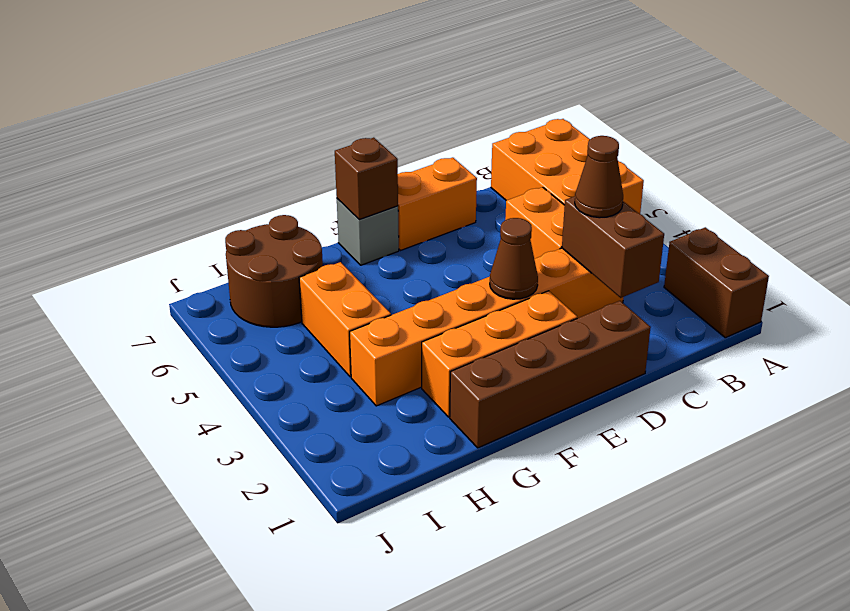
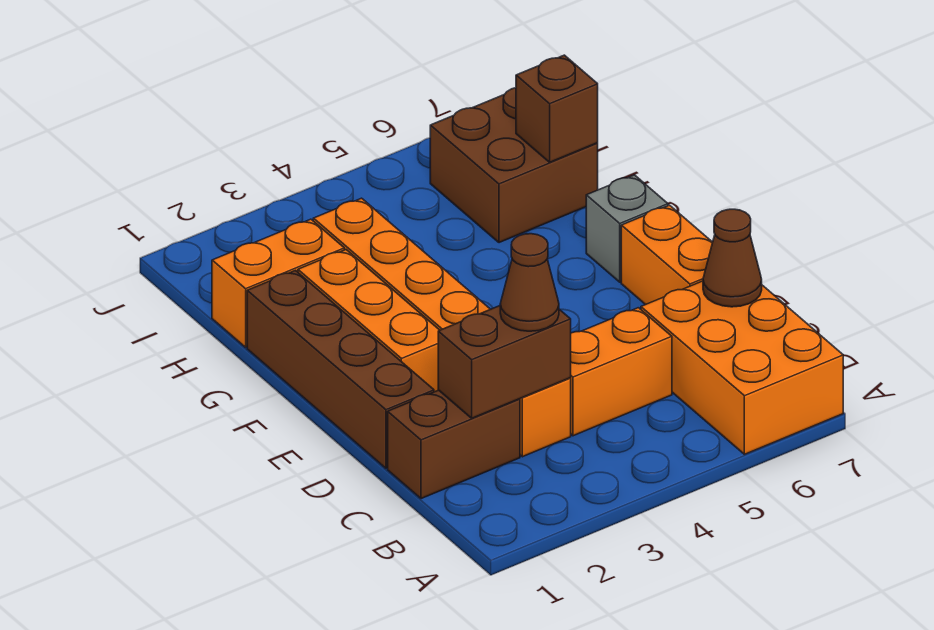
brown brick A1:A2 level 1 -> brown brick C1:C2 level 1
orange brick A5:B7 level 1 -> orange brick A6:C7 level 1
brown cone E3 level 2 -> brown cone C7 level 2
brown brick F7 level 2 -> brown brick H7 level 2
orange brick H4:H5 level 1 -> orange brick H1:H2 level 1
brown round brick H6:I7 level 1 -> brown brick H6:I7 level 1

